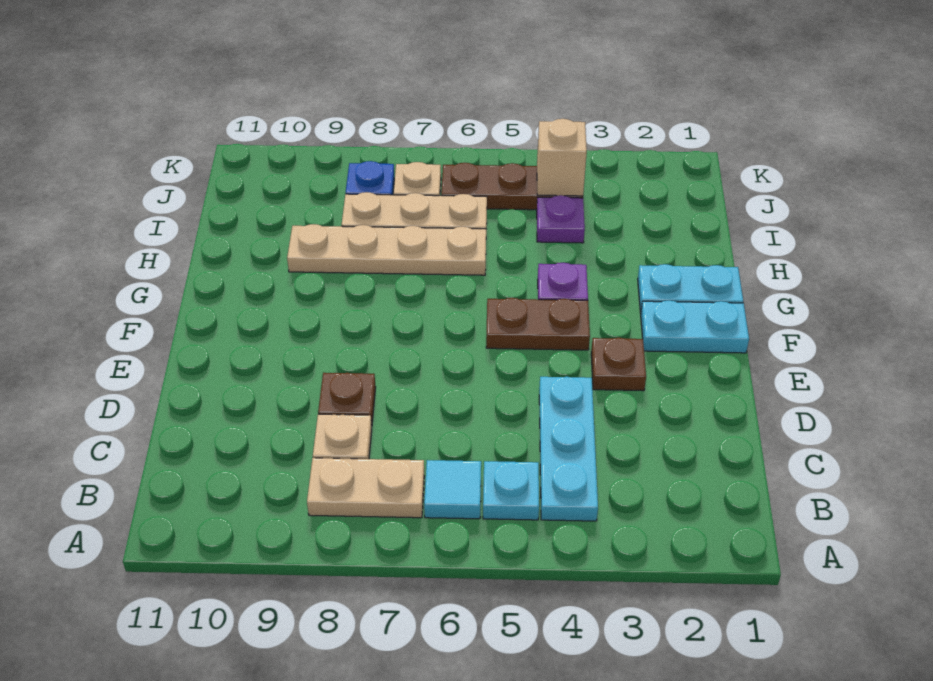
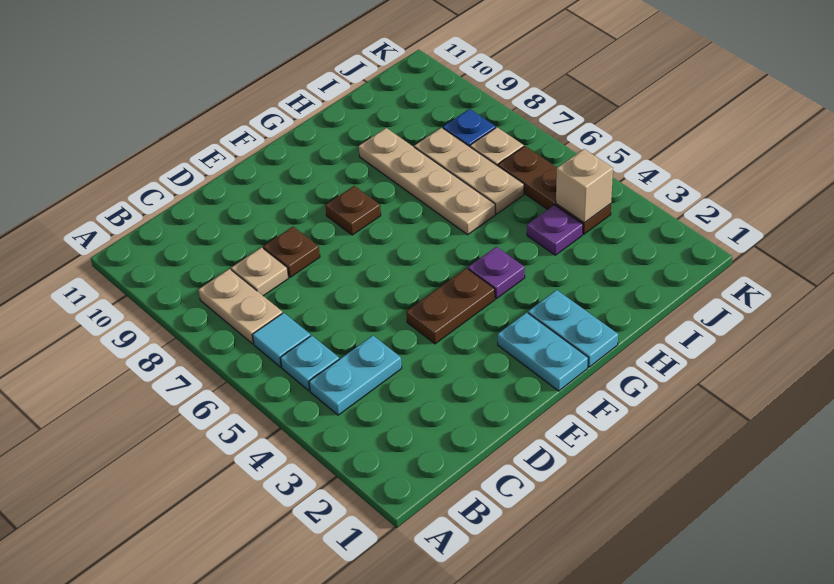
cyan plate B4:D4 level 1 -> cyan plate B4:C4 level 1
brown plate E3 level 1 -> brown plate F8 level 1
brown plate F4:F5 level 1 -> brown plate E4:F4 level 1

